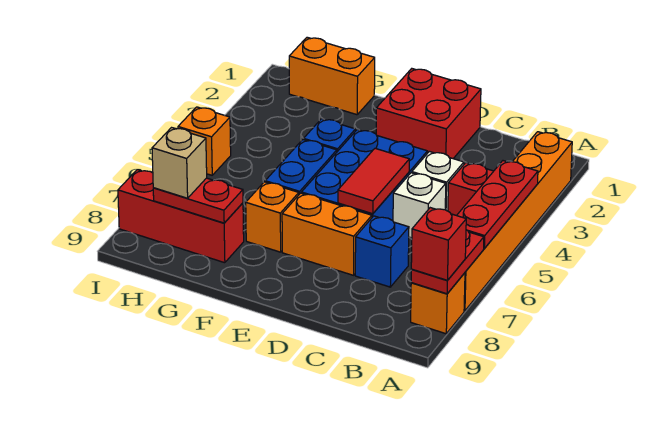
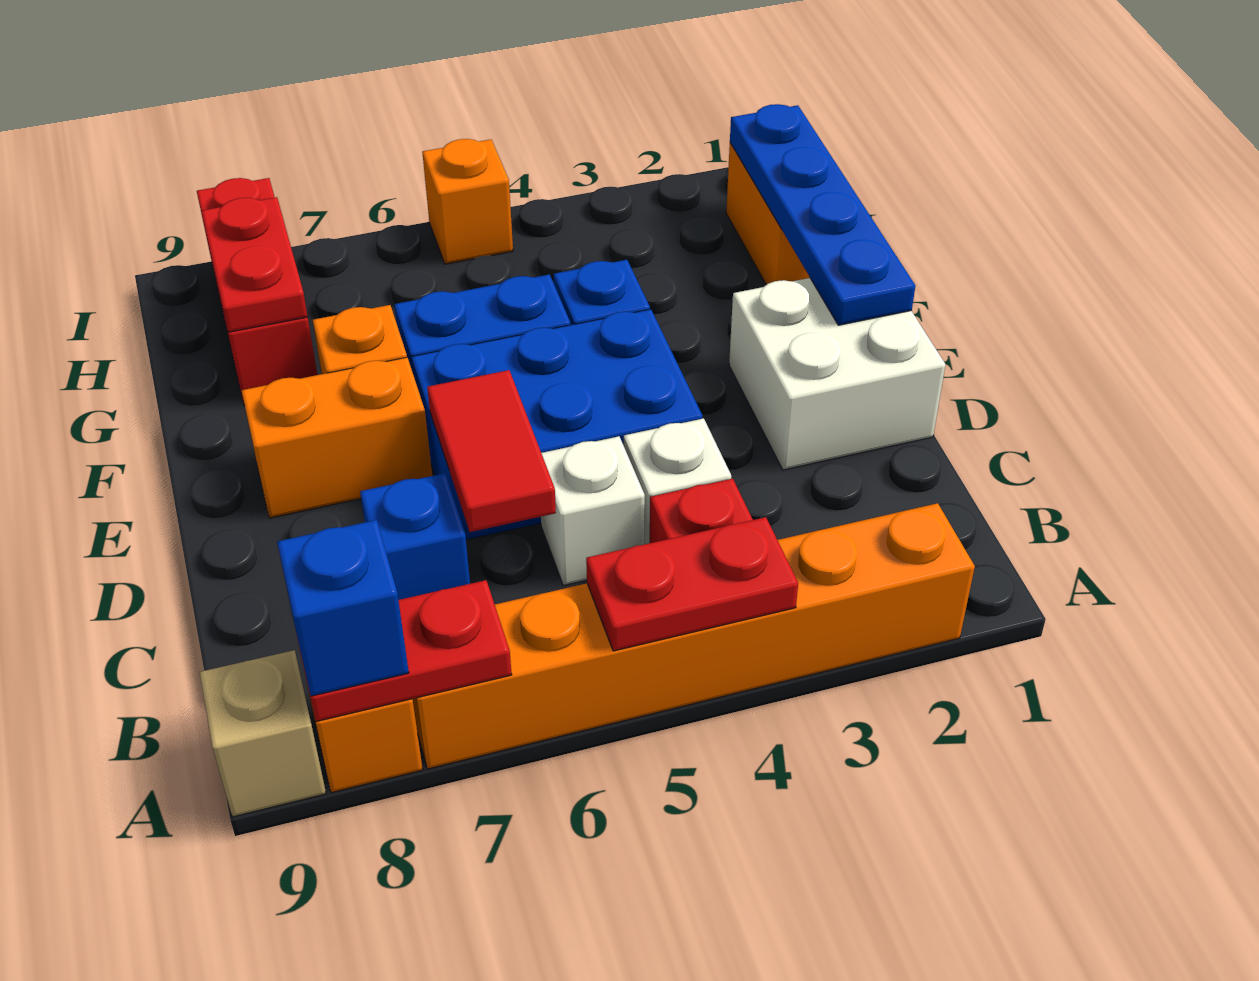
red plate A4:A6 level 2 -> red plate A4:A5 level 2
red brick A8 level 3 -> blue brick A8 level 3
red brick D1:E2 level 1 -> white brick D1:E2 level 1
red tile D5:D6 level 2 -> red tile C6:D6 level 2
orange brick D7:E7 level 1 -> orange brick E7:E8 level 1
none -> blue plate E1:H1 level 2
tan brick H8 level 3 -> tan brick A9 level 1

